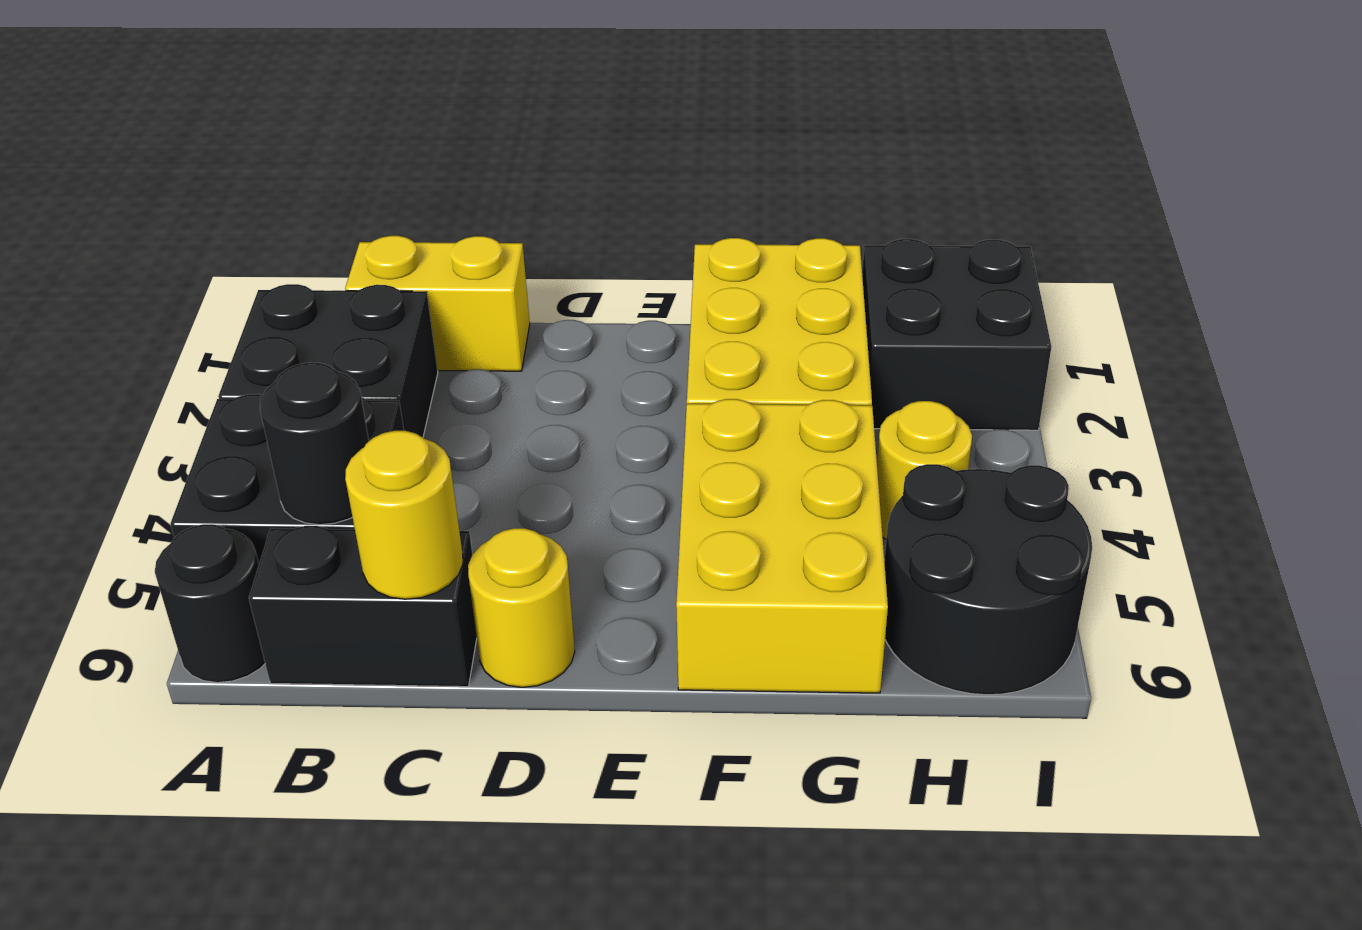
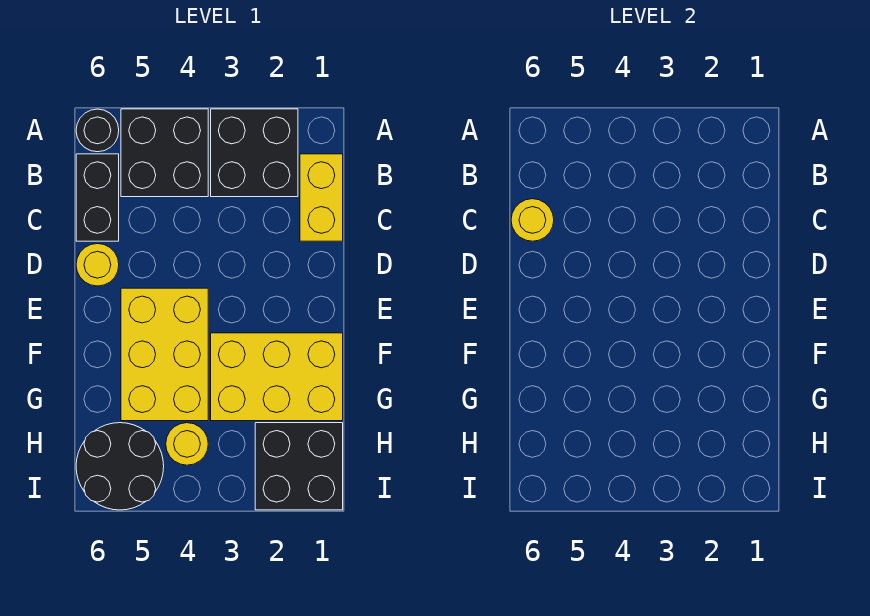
black round brick B5 level 2 -> none
yellow brick F4:G6 level 1 -> yellow brick E4:G5 level 1

